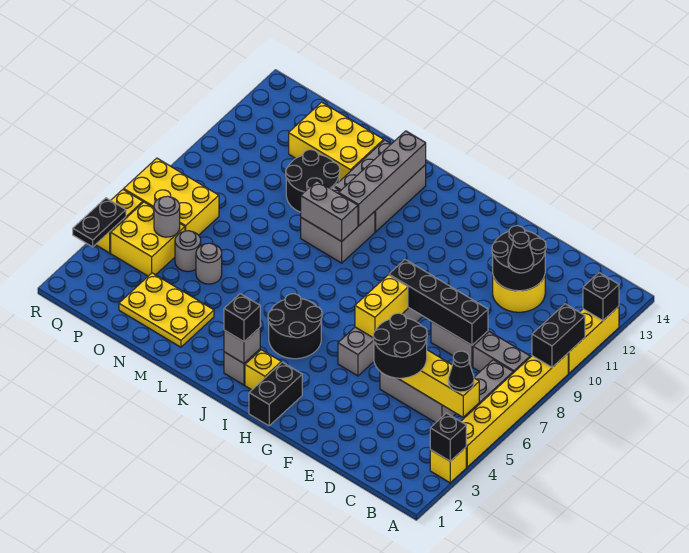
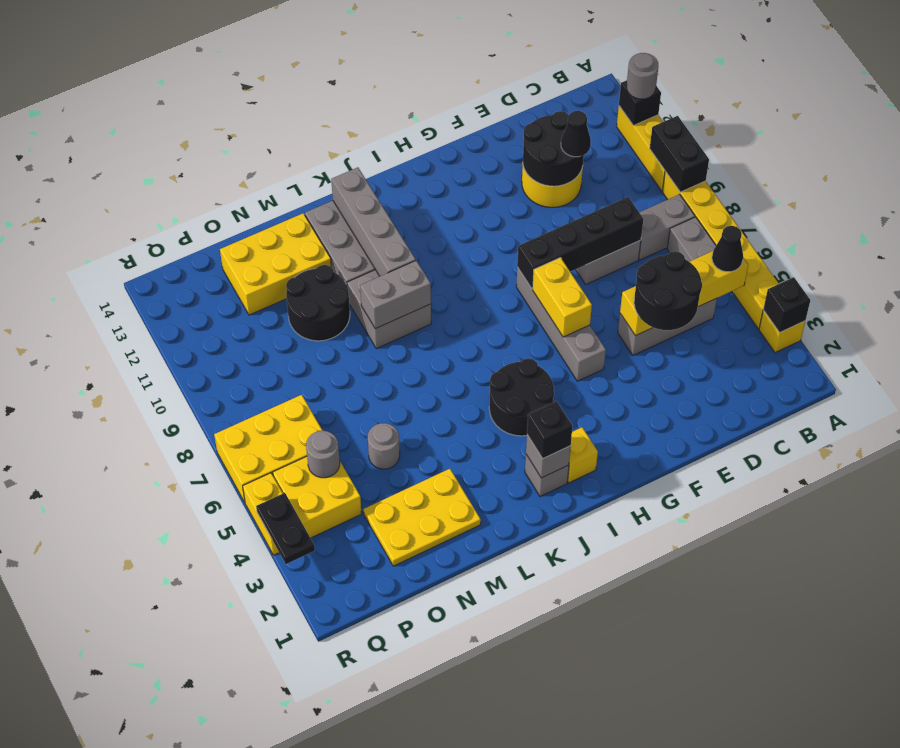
black brick H1:H2 level 1 -> none
grey round brick O5 level 1 -> grey round brick A12 level 3

